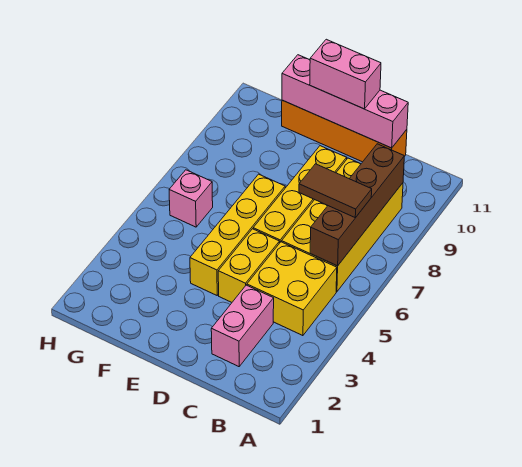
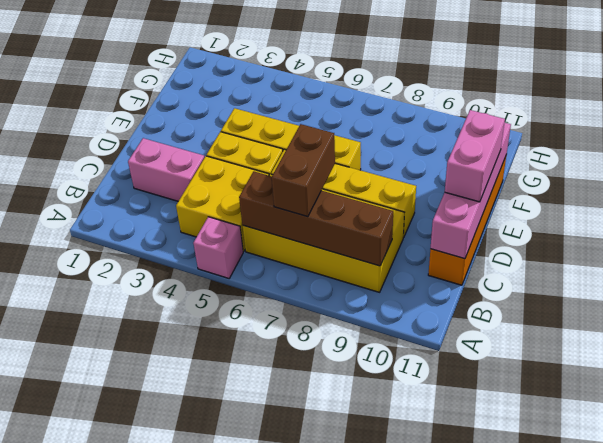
brown tile B7:C7 level 3 -> brown brick B7:C7 level 3
pink brick G6 level 1 -> pink brick A5 level 1

